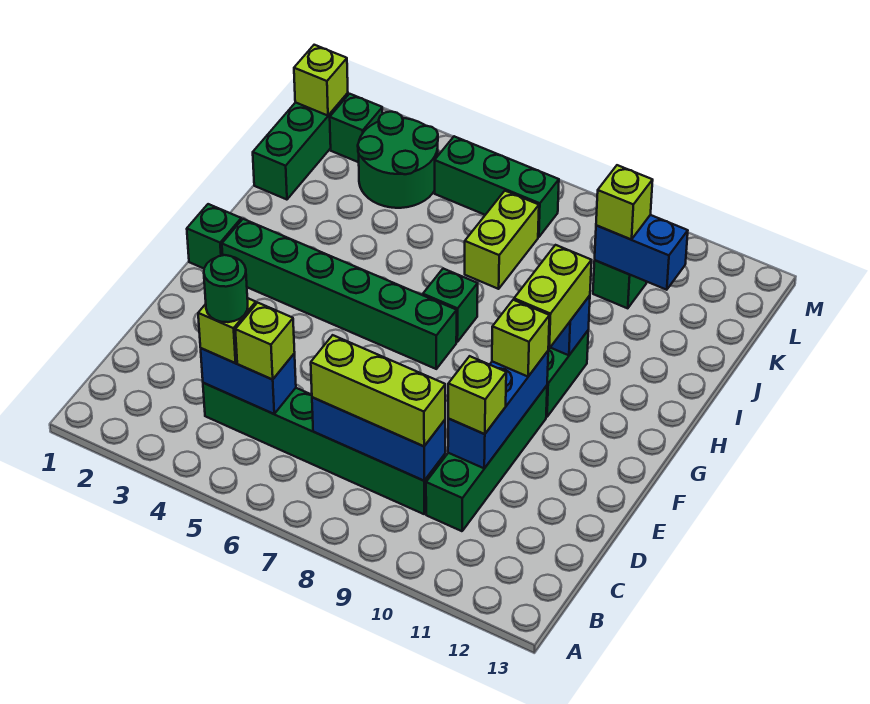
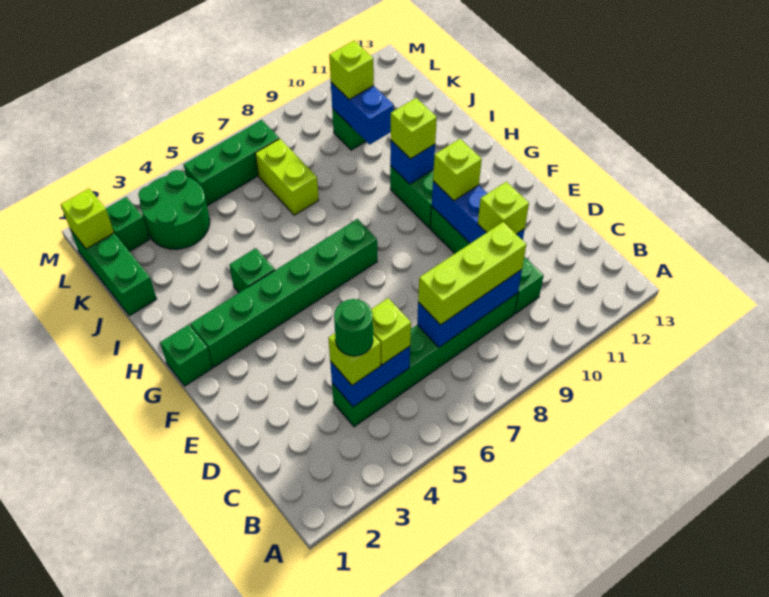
lime brick G10:H10 level 3 -> lime brick H10 level 3
green brick H7 level 1 -> green brick H4 level 1
blue brick K10:K11 level 2 -> blue brick J10:K10 level 2

